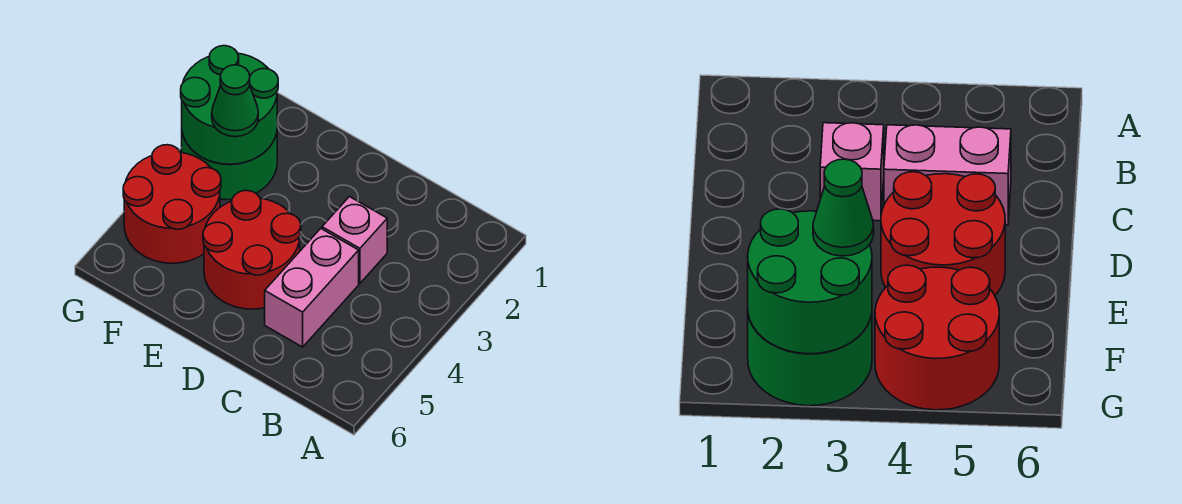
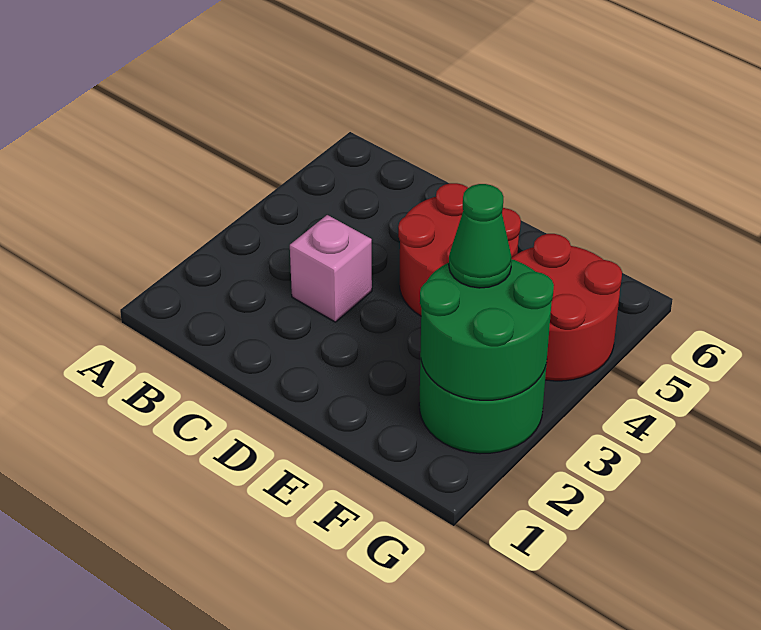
pink brick C4:C5 level 1 -> none

